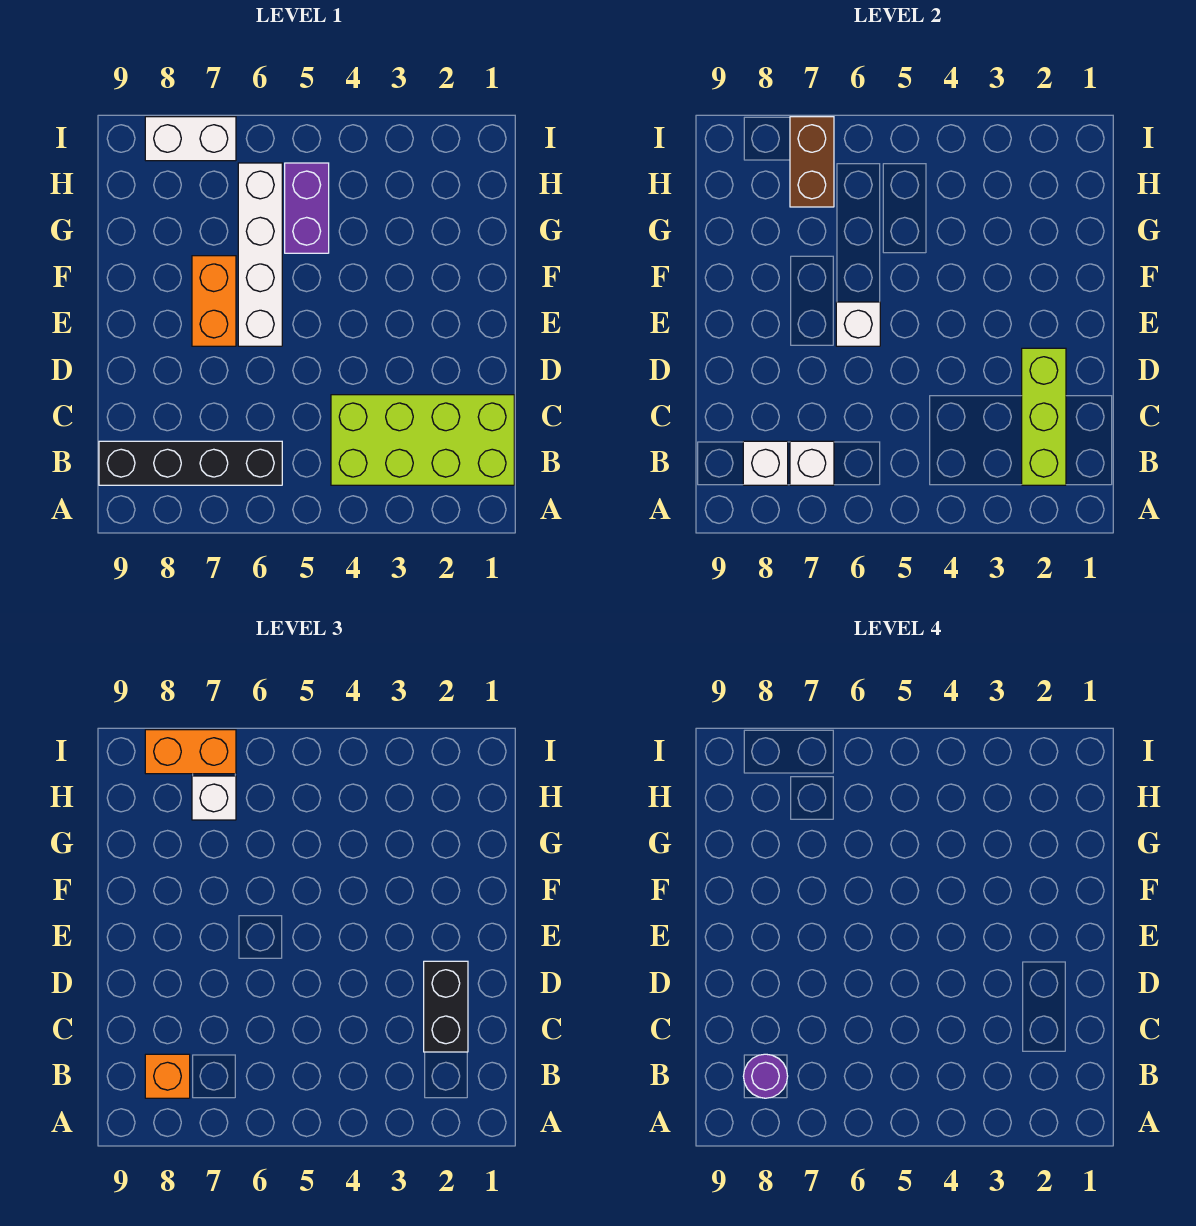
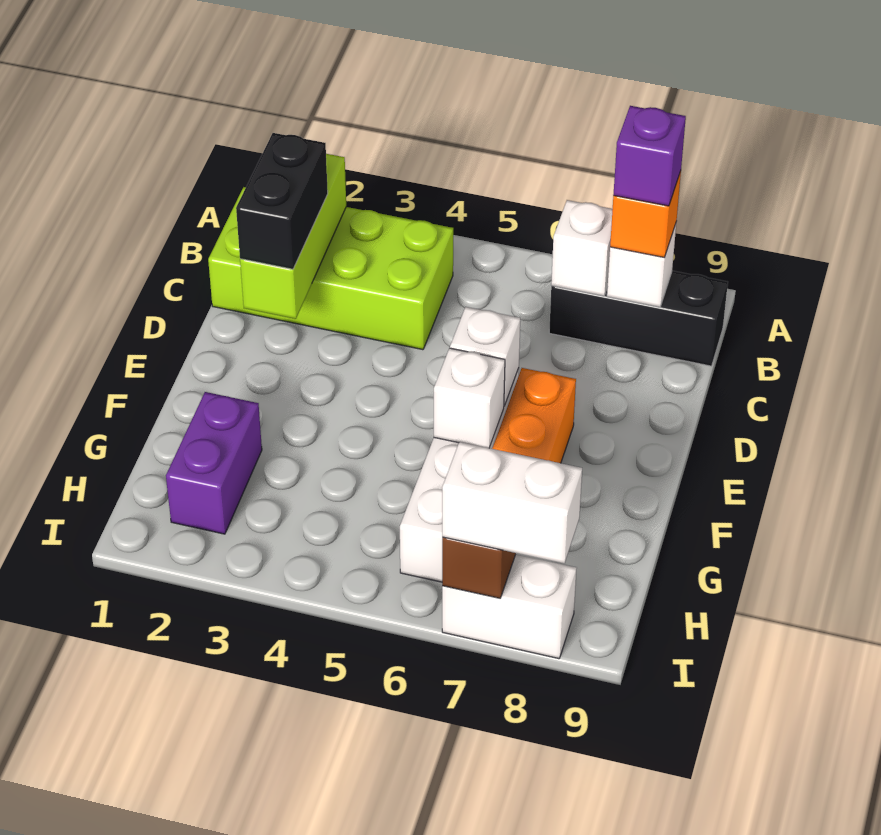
black brick B6:B9 level 1 -> black brick B7:B9 level 1
purple round brick B8 level 4 -> purple brick B8 level 4
purple brick G5:H5 level 1 -> purple brick G2:H2 level 1
white brick H7 level 3 -> white brick F6 level 2
orange brick I7:I8 level 3 -> white brick I7:I8 level 3

